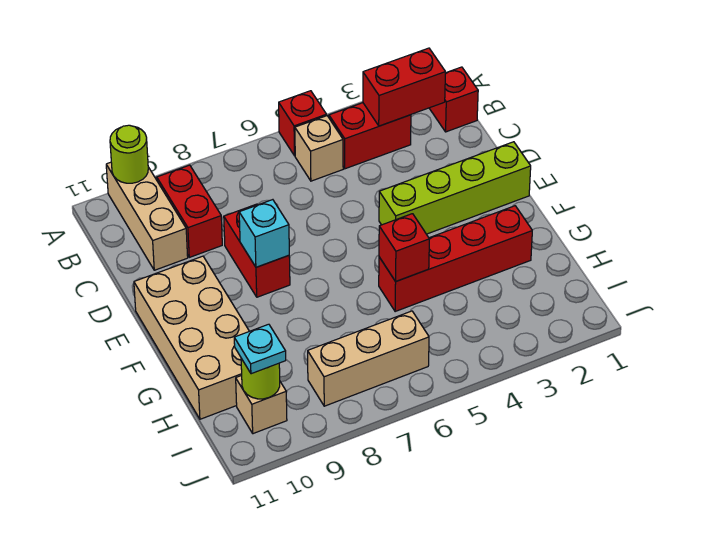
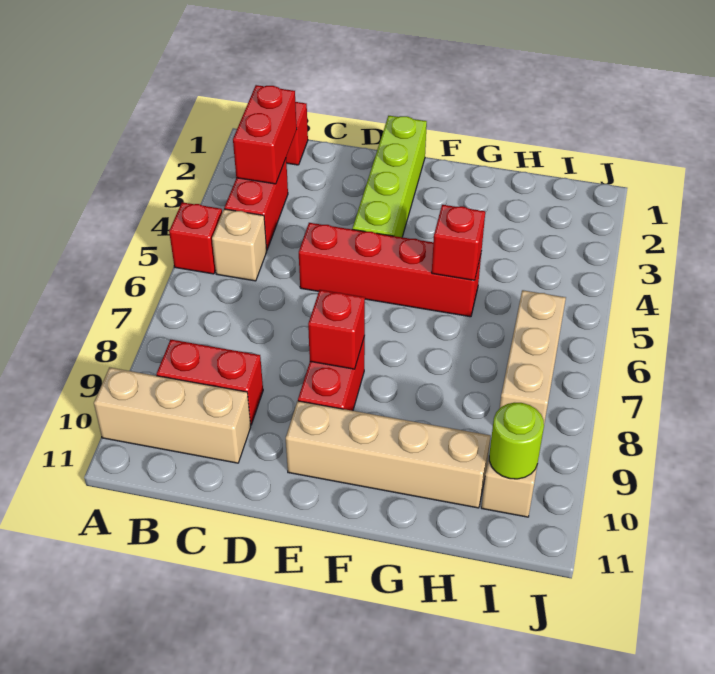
lime round brick A10 level 2 -> none
red brick D8:E8 level 1 -> red brick E8:E9 level 1
cyan brick E8 level 2 -> red brick E8 level 2
tan brick E10:H11 level 1 -> tan brick E10:H10 level 1
red brick G2:G5 level 1 -> red brick D5:G5 level 1
cyan plate I10 level 3 -> none

